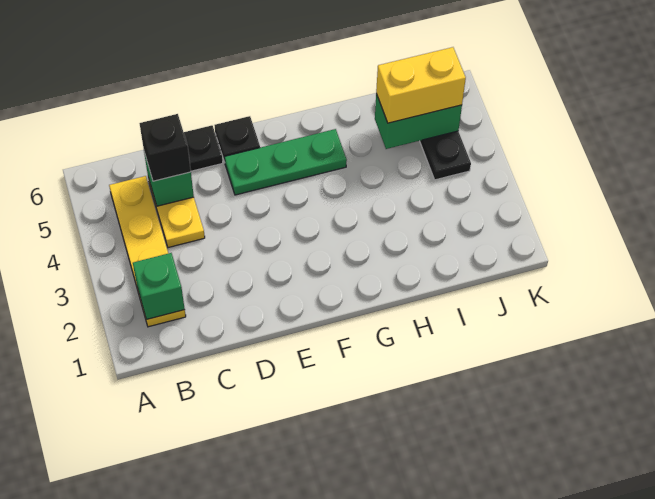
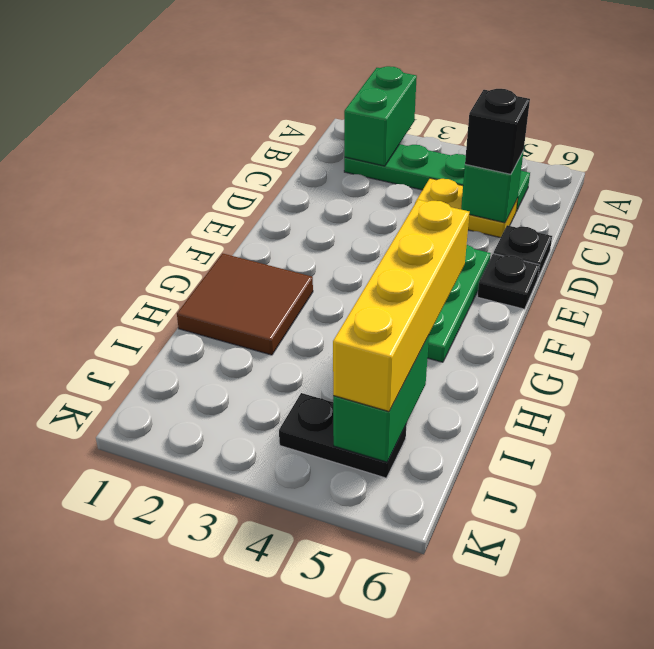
yellow plate B2:B5 level 1 -> green plate B2:B5 level 1
green brick B2 level 2 -> green brick A2:B2 level 2
none -> brown tile G1:H2 level 1
yellow brick I5:J5 level 3 -> yellow brick G5:J5 level 3

